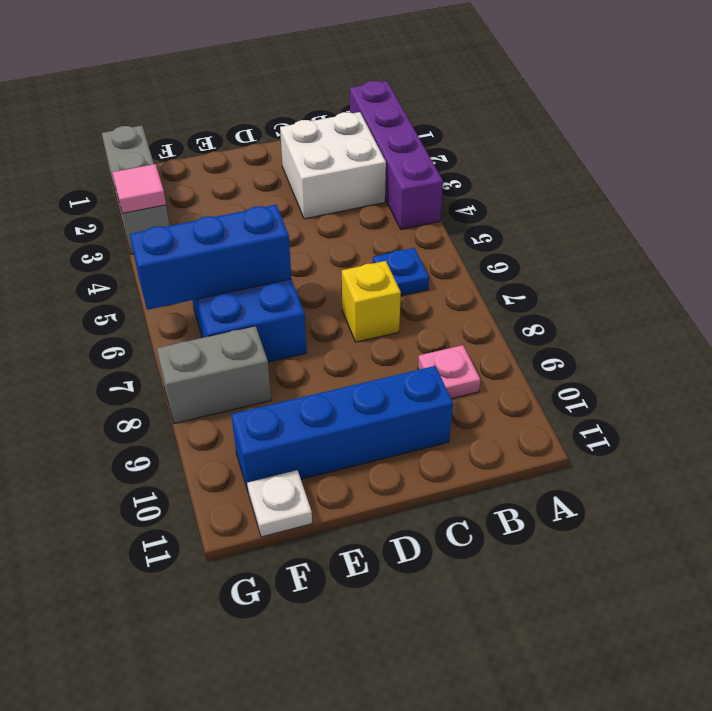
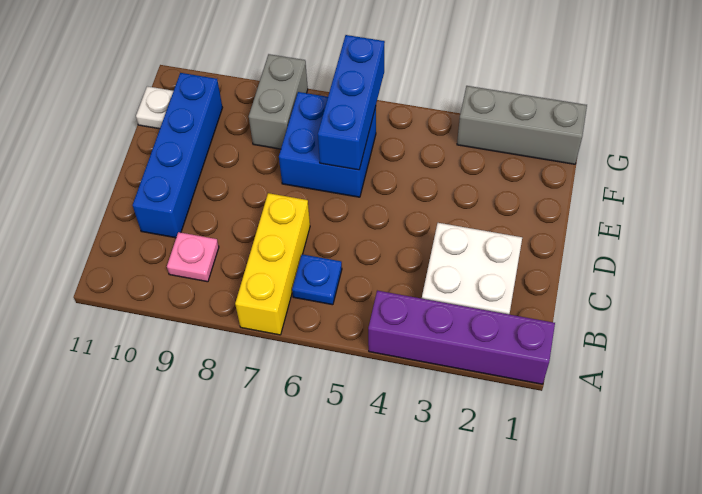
yellow brick C7 level 1 -> yellow brick A7:C7 level 1
pink tile G3 level 2 -> none

